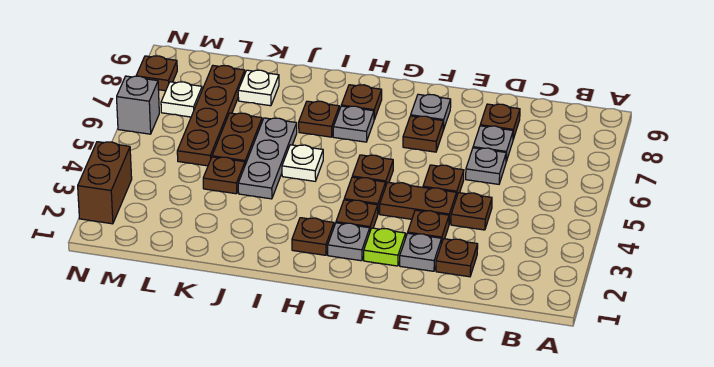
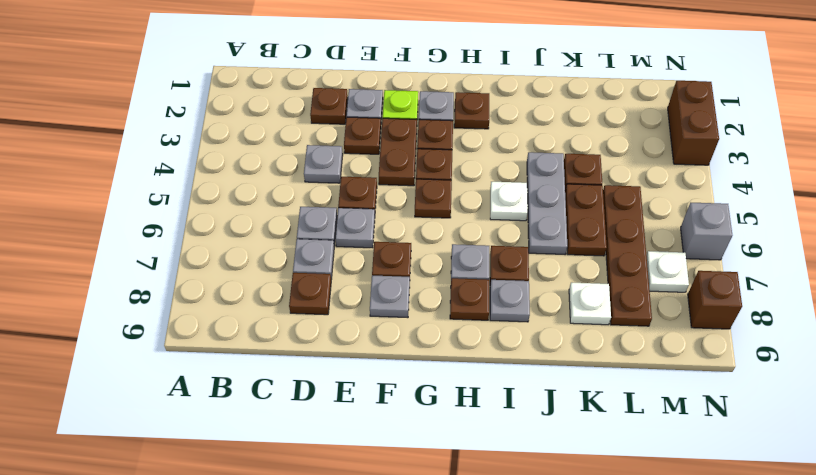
brown plate D4 level 1 -> grey plate D4 level 1
brown plate E4:F4 level 1 -> brown plate F3:F4 level 1
none -> grey plate E6 level 1
none -> grey plate I8 level 1
brown plate N8 level 1 -> brown brick N8 level 1

